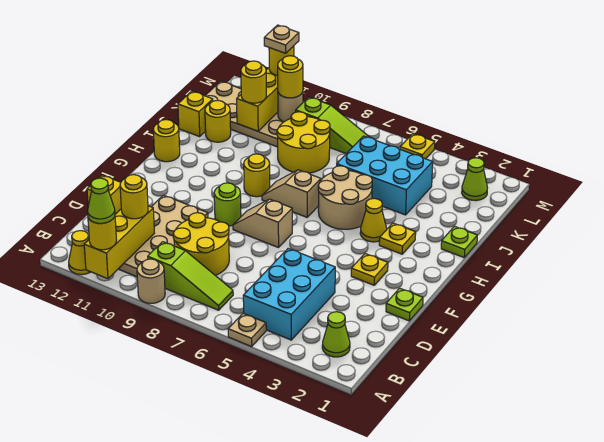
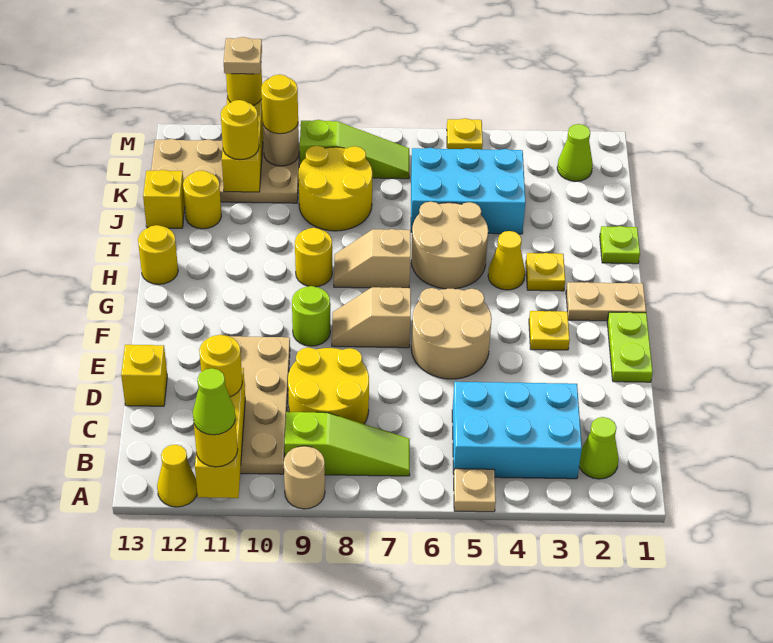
cyan brick B4:D5 level 1 -> cyan brick B3:C5 level 1
lime plate E1 level 1 -> lime plate E1:F1 level 1
none -> tan round brick E5:F6 level 1
none -> tan plate G1:G2 level 1

